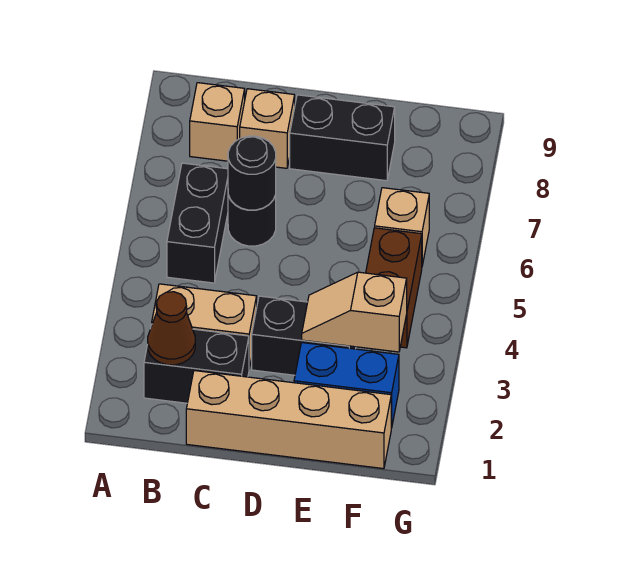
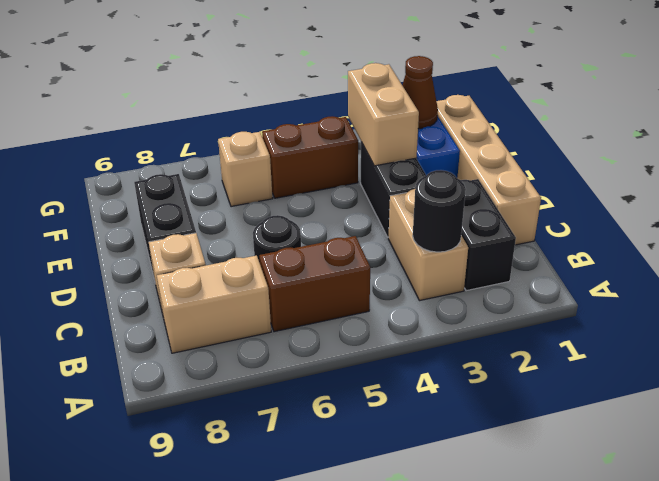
brown cone B2 level 2 -> brown cone F2 level 2
black brick B5:B6 level 1 -> brown brick B5:B6 level 1
tan brick B8 level 1 -> tan brick B7:B8 level 1
black round brick C6 level 2 -> black round brick B3 level 2
tan slope E3:F3 level 2 top F -> tan brick E3:F3 level 2

